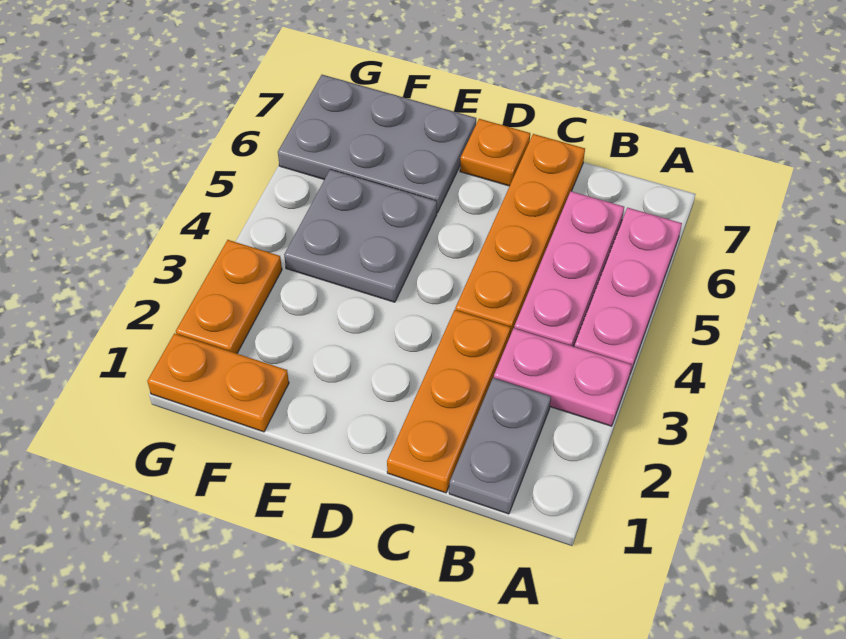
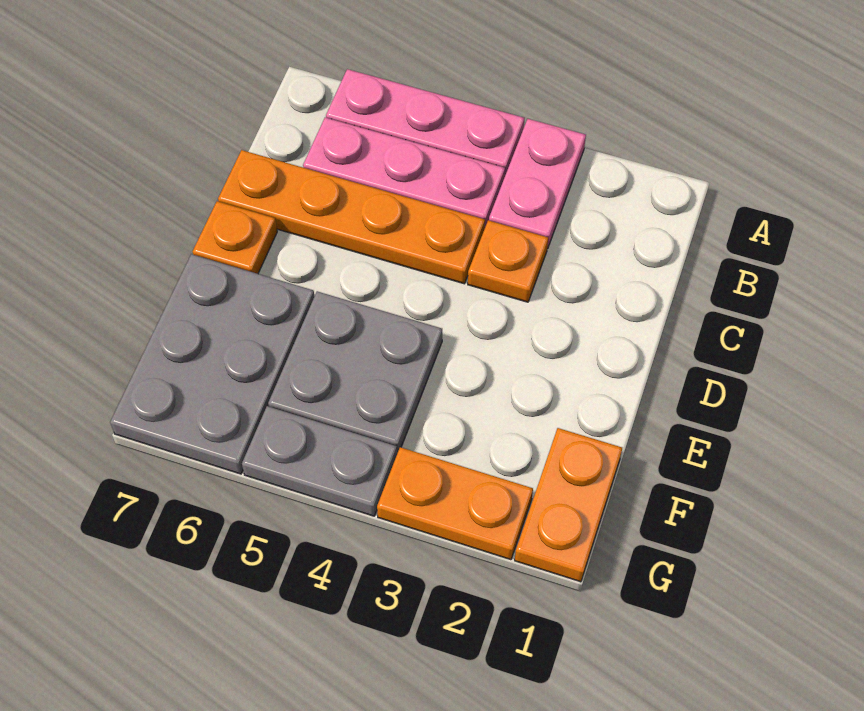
grey plate B1:B2 level 1 -> grey plate G4:G5 level 1
orange plate C1:C3 level 1 -> orange plate C3 level 1

